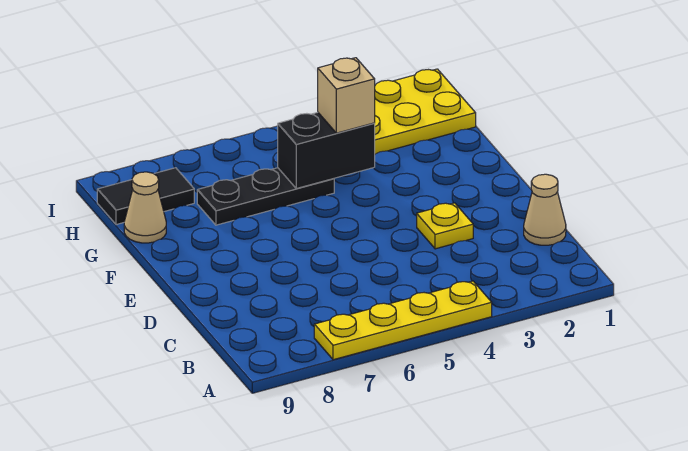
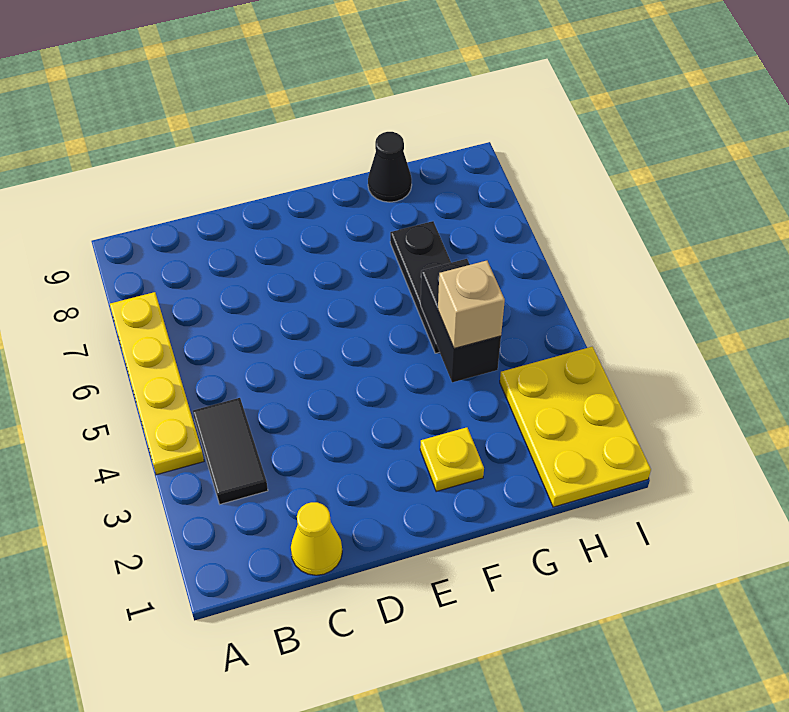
tan cone C1 level 1 -> yellow cone C1 level 1
yellow plate D3 level 1 -> yellow plate F2 level 1
tan cone G9 level 1 -> black cone G9 level 1
black tile H8:H9 level 1 -> black tile B3:B4 level 1

